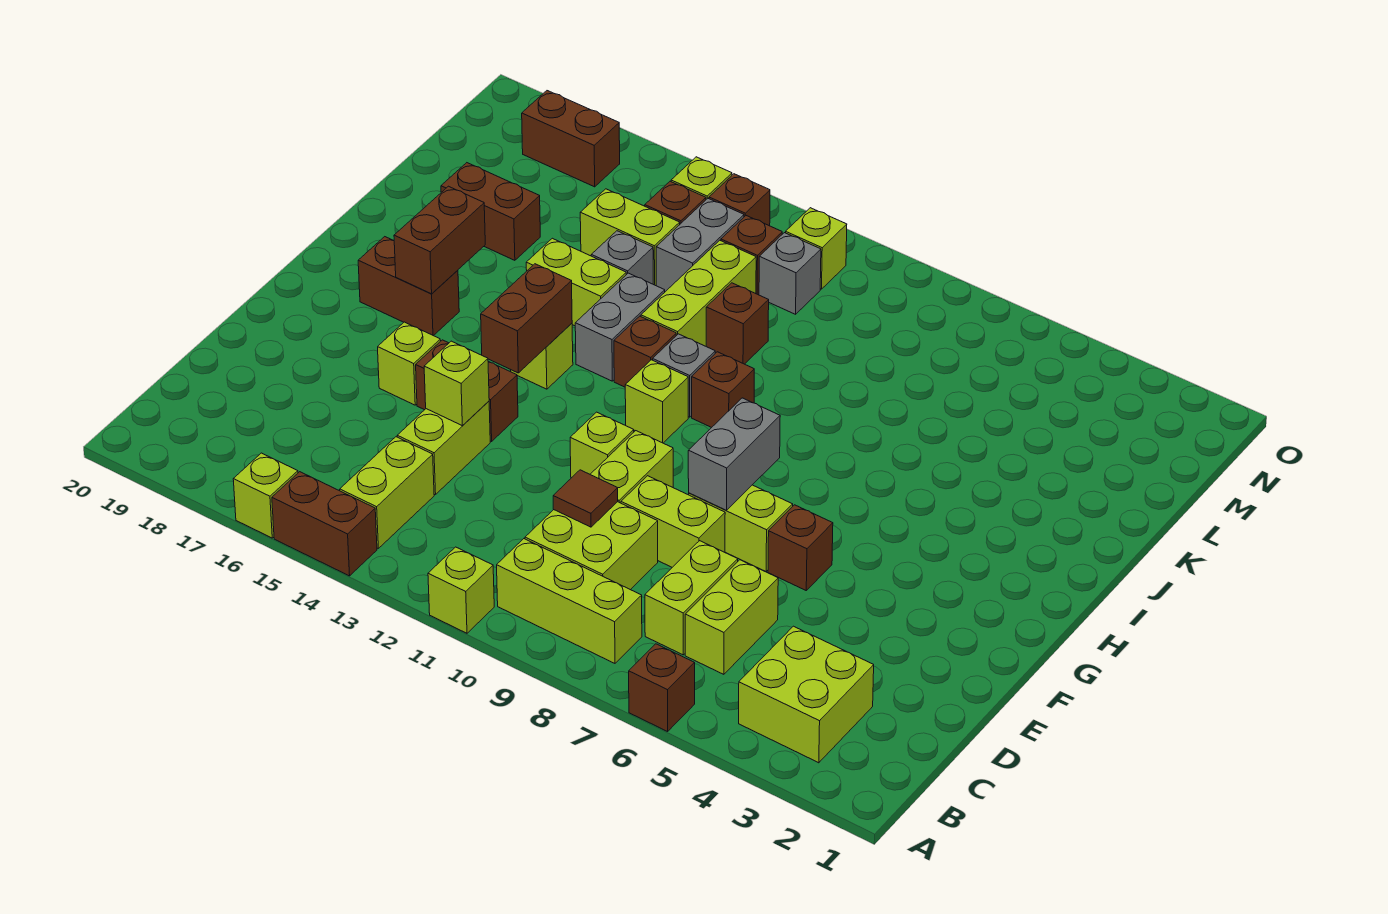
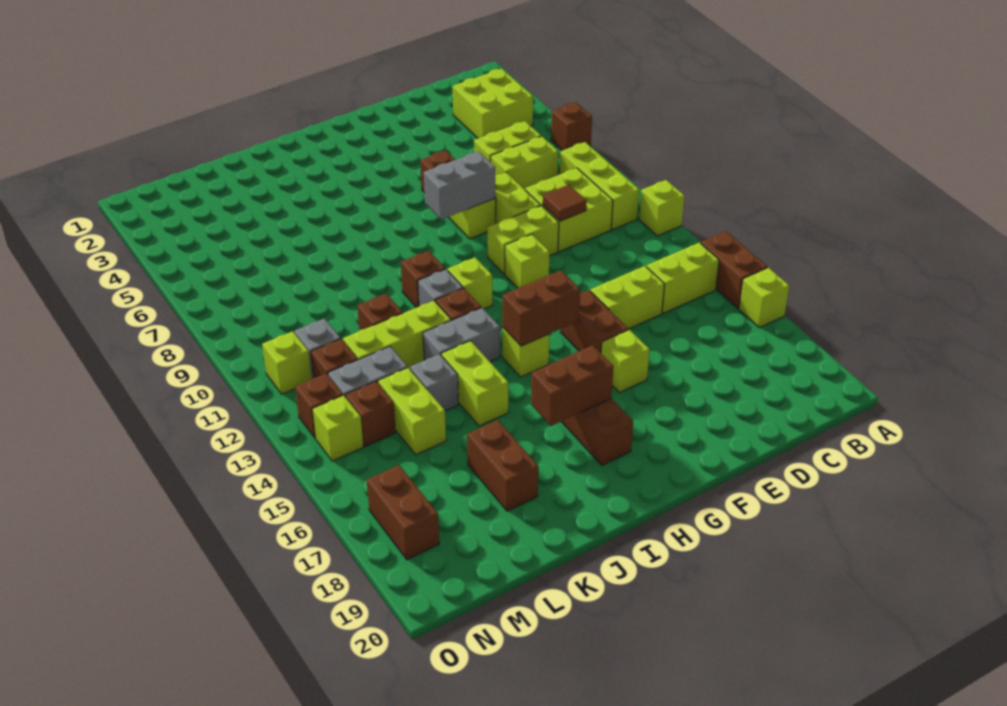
lime brick E14 level 2 -> none

